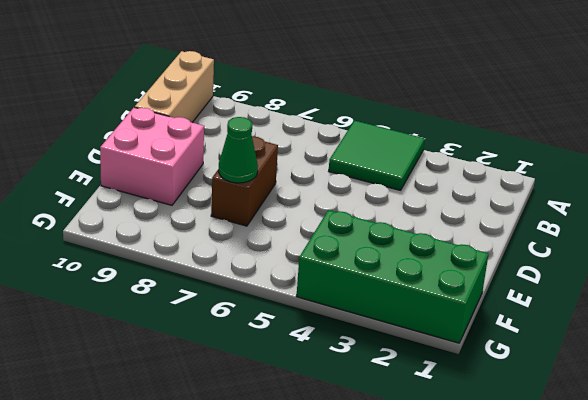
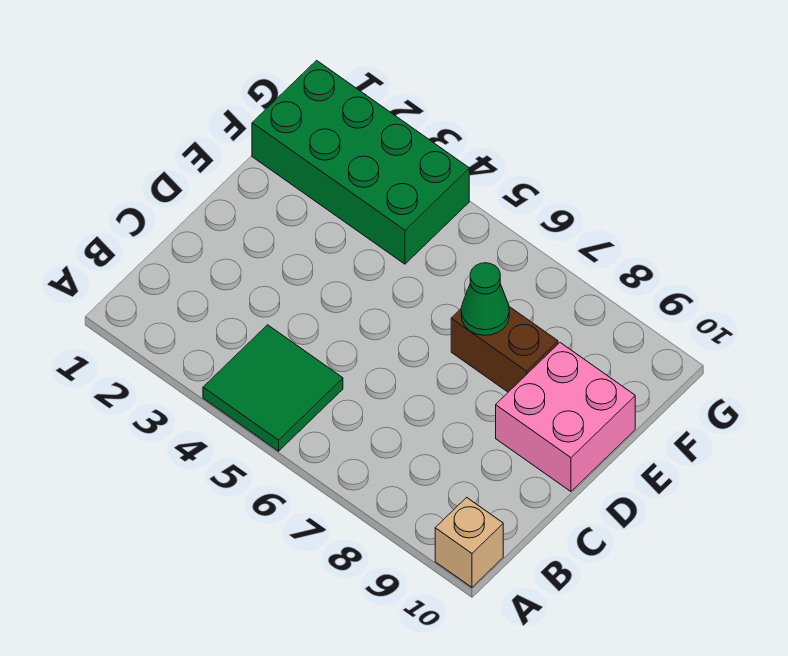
tan brick A10:C10 level 1 -> tan brick A10 level 1
brown brick D7:E7 level 1 -> brown brick E7:E8 level 1

